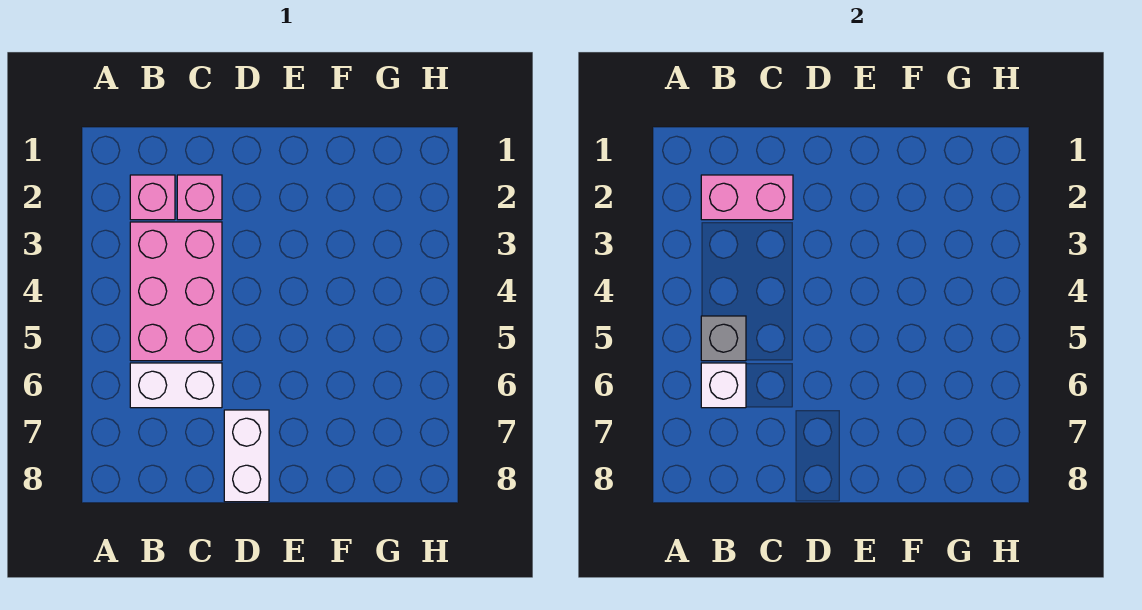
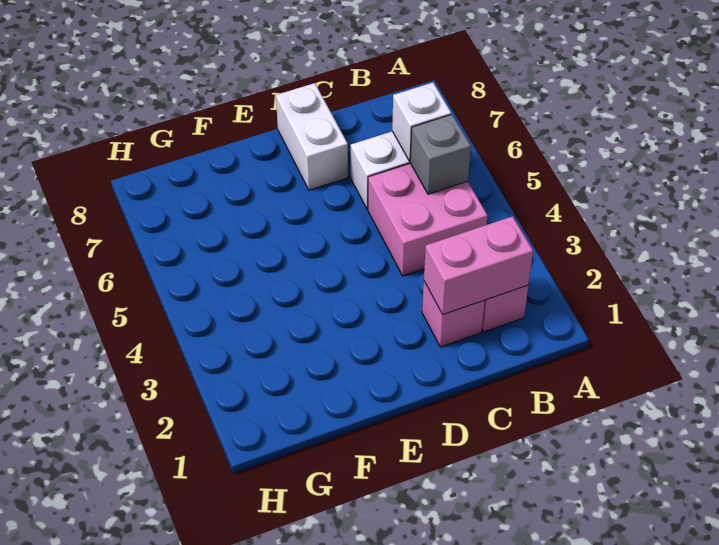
pink brick B3:C5 level 1 -> pink brick B4:C5 level 1

